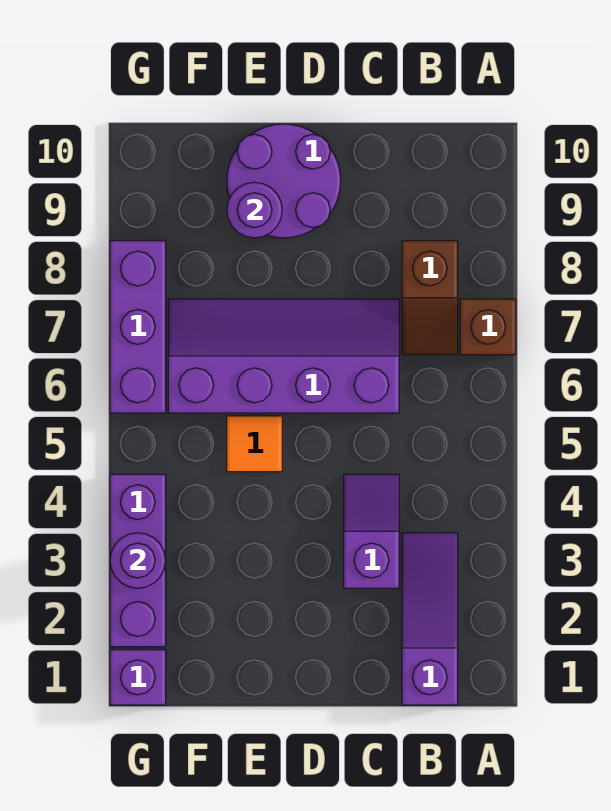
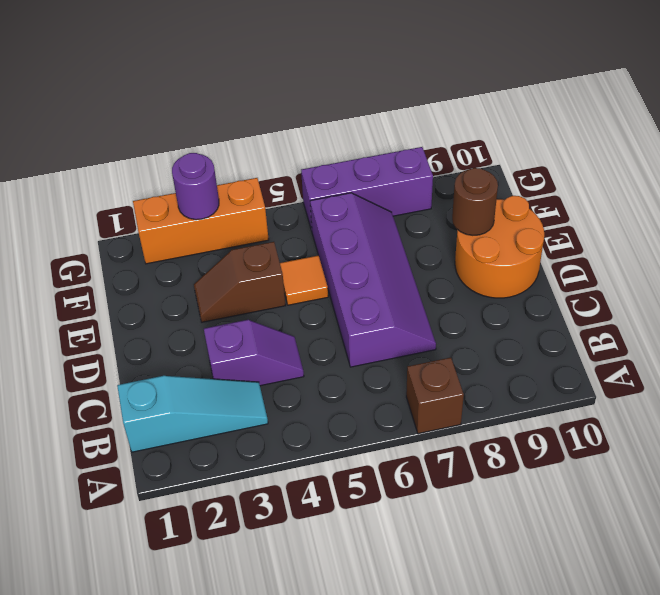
purple slope B1:B3 level 1 top 1 -> cyan slope B1:B3 level 1 top 1
brown slope B7:B8 level 1 top 8 -> brown slope E3:E4 level 1 top 4
purple round brick D9:E10 level 1 -> orange round brick D9:E10 level 1
purple round brick E9 level 2 -> brown round brick E9 level 2
purple brick G1 level 1 -> none
purple brick G2:G4 level 1 -> orange brick G2:G4 level 1

